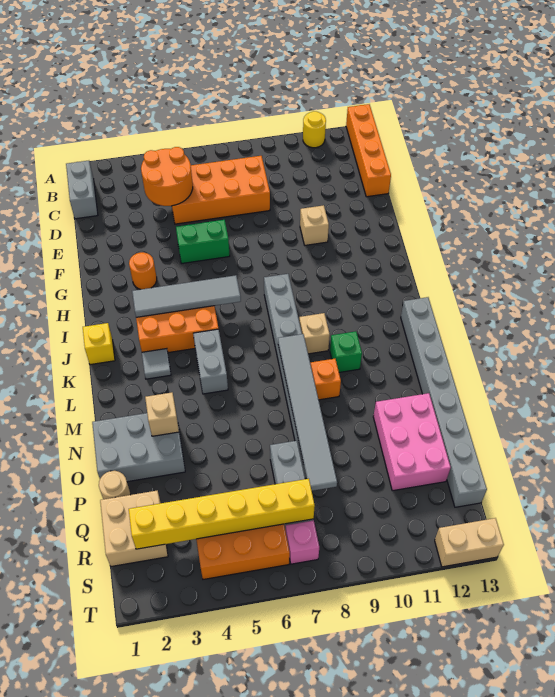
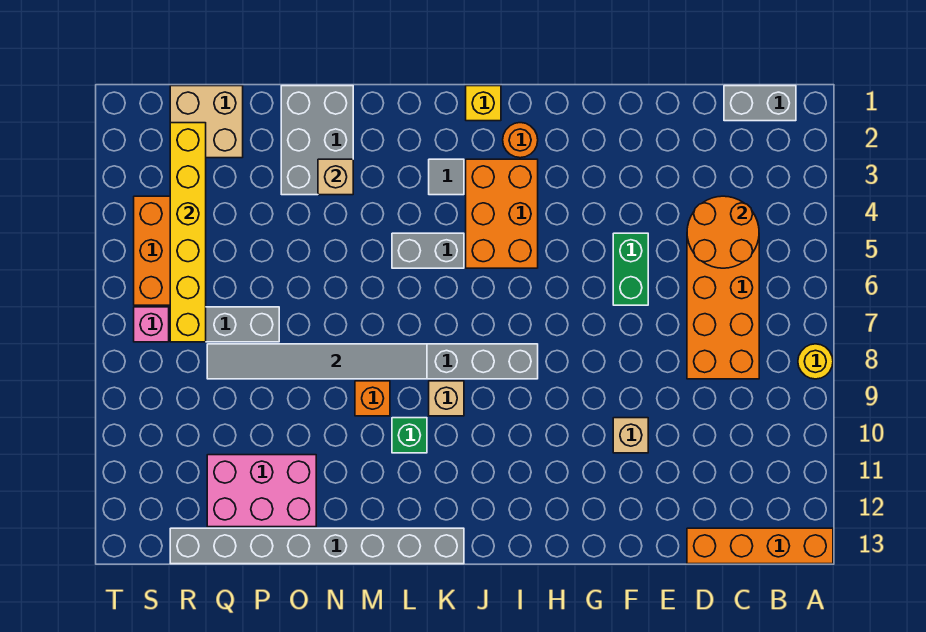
yellow round brick A11 level 1 -> yellow round brick A8 level 1
orange round brick G3 level 1 -> orange round brick I2 level 1
grey tile I3:I6 level 2 -> none
tan round brick P1 level 1 -> none
tan brick T12:T13 level 1 -> none

